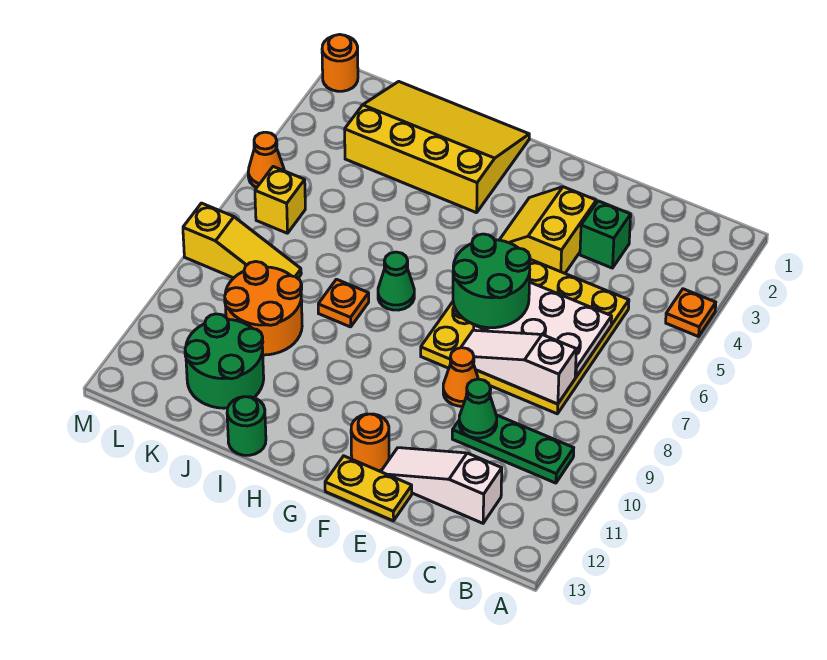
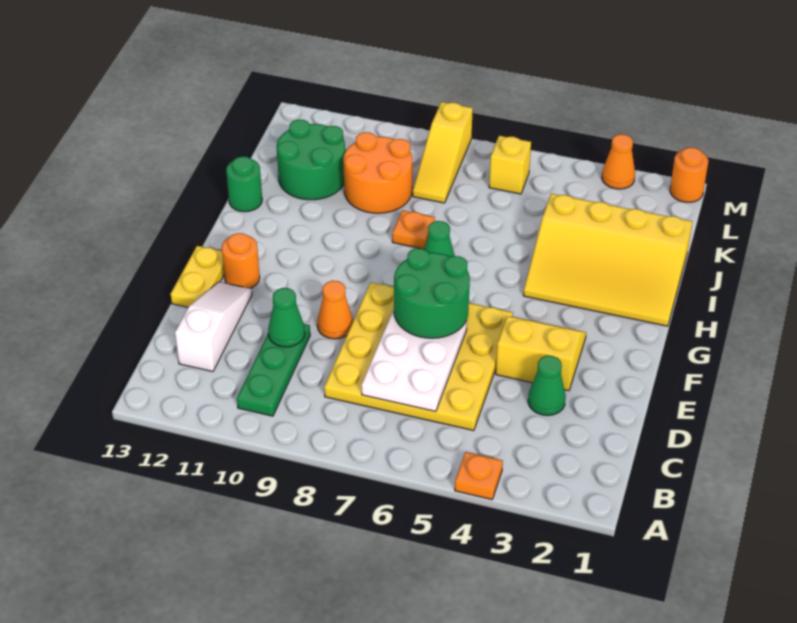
white slope C8:E8 level 2 top C -> none
green brick D3 level 1 -> green cone D3 level 1
yellow slope H1:K3 level 1 top 3 -> yellow slope H1:J4 level 1 top J
orange cone M5 level 1 -> orange cone M3 level 1

